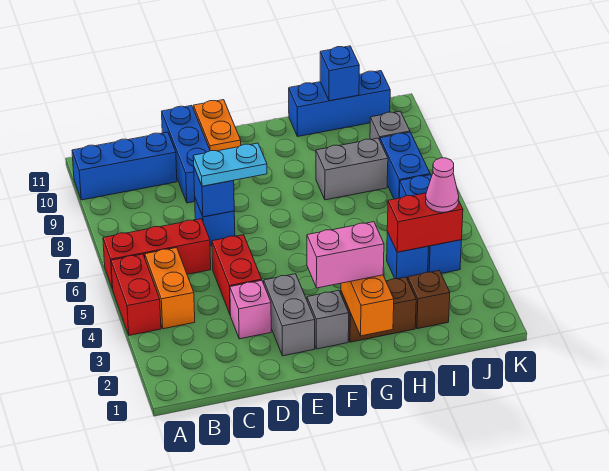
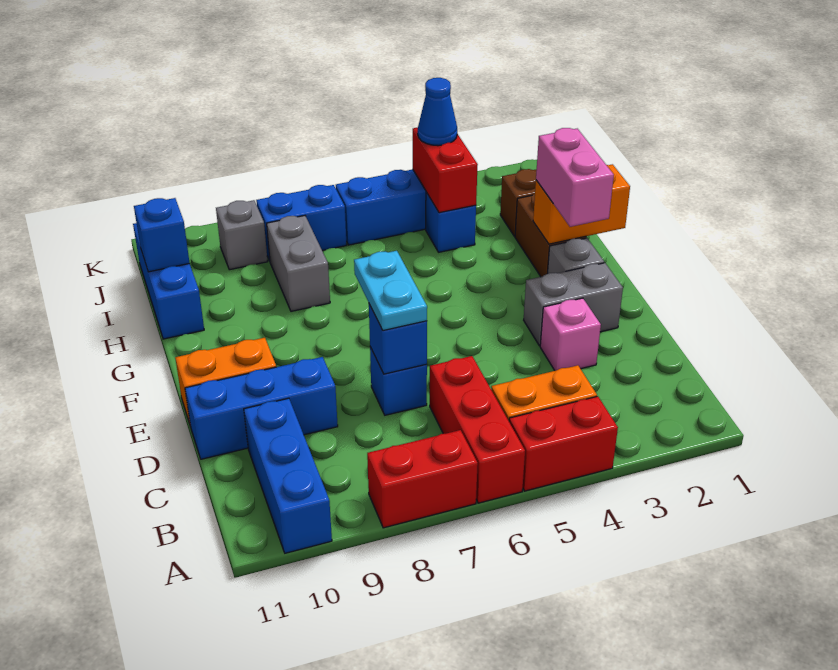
red brick D4:D5 level 1 -> red brick A7:A8 level 1
pink cone J4 level 3 -> blue cone J4 level 3

